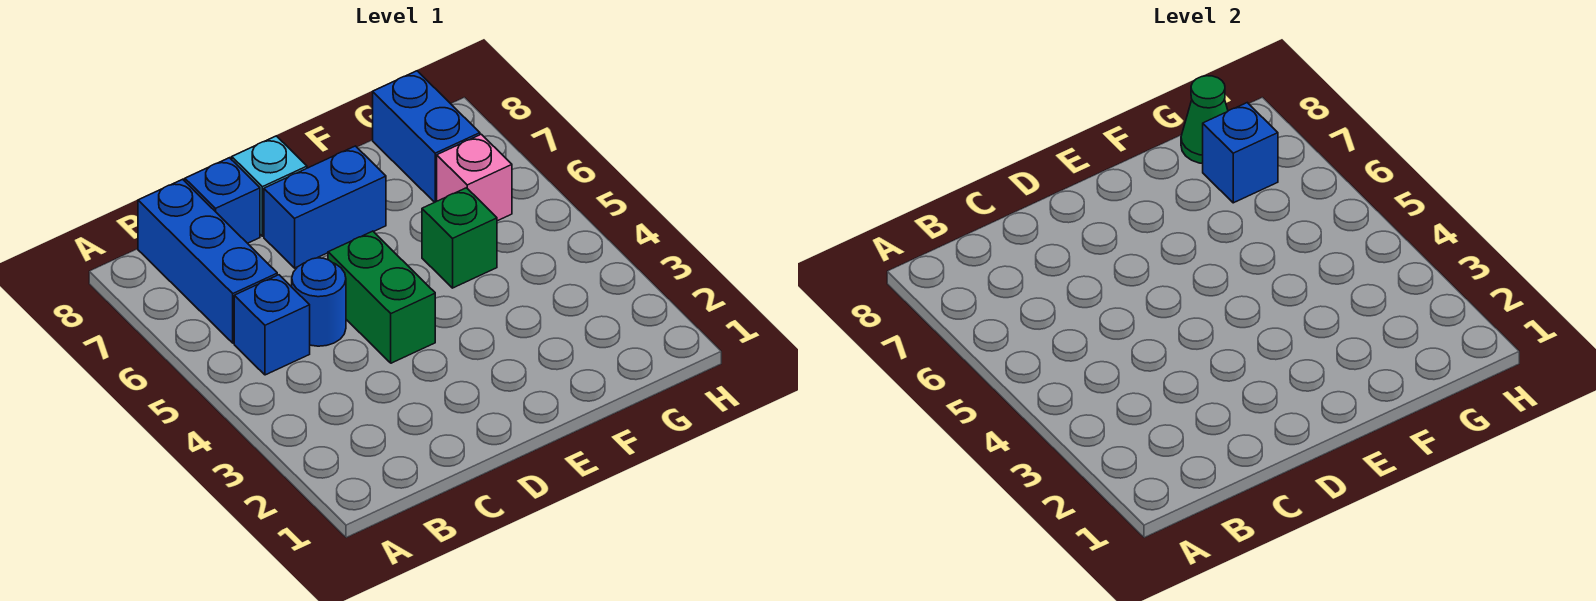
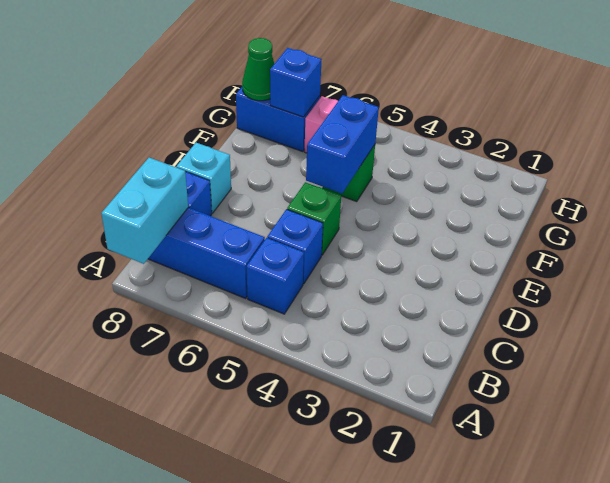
none -> cyan brick A8:B8 level 2
blue round brick C5 level 1 -> blue brick C5 level 1
green brick D4:D5 level 1 -> green brick D5 level 1
blue brick D7:E7 level 1 -> blue brick E5:F5 level 2

